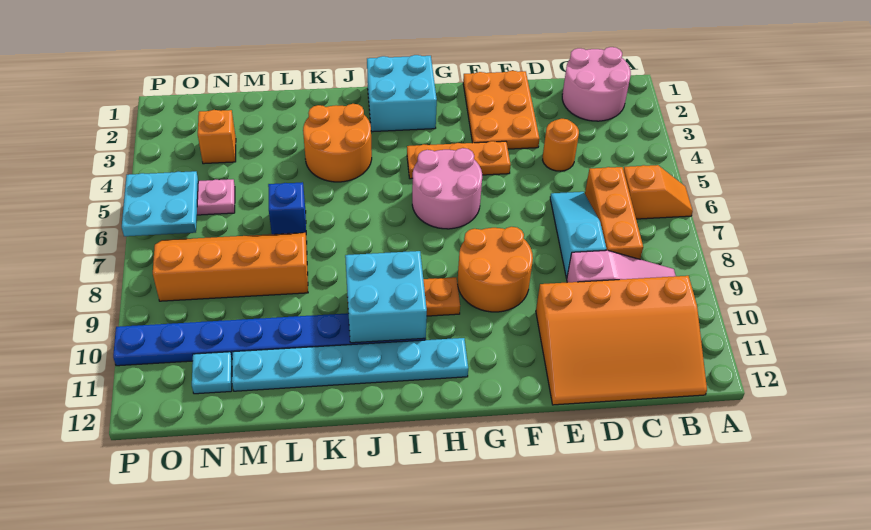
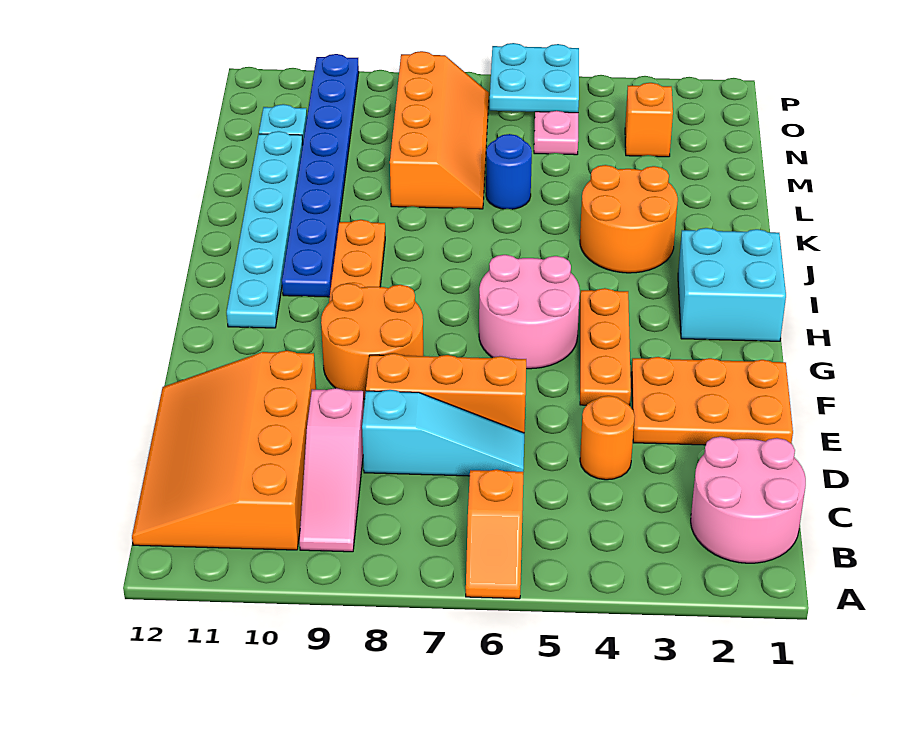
orange brick C6:C8 level 1 -> orange brick E6:E8 level 1
cyan brick I9:J10 level 2 -> none
blue brick L6 level 1 -> blue round brick L6 level 1

